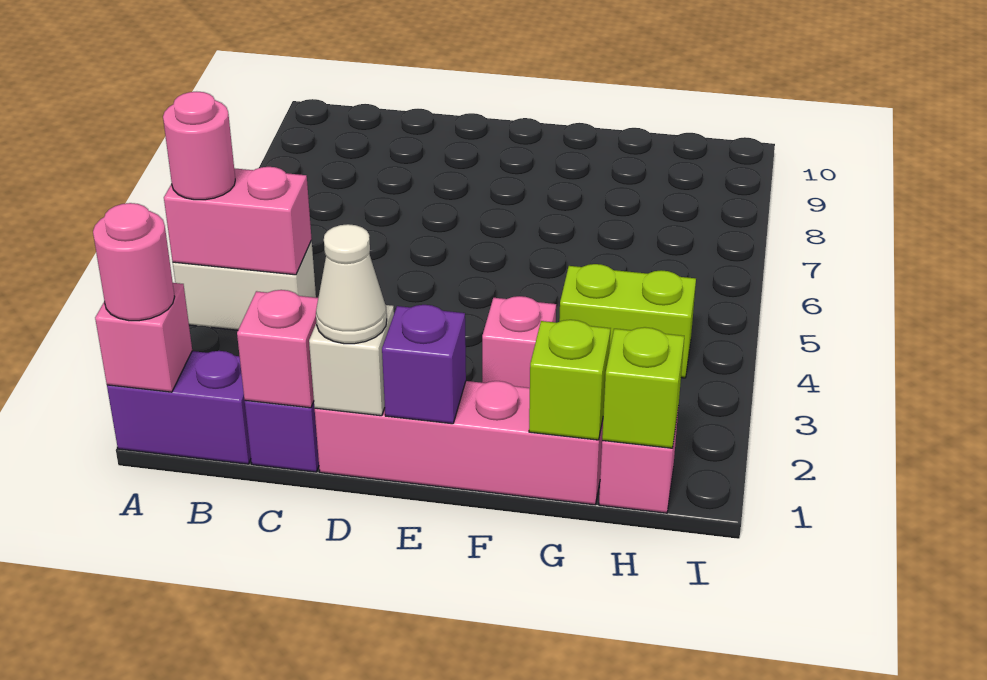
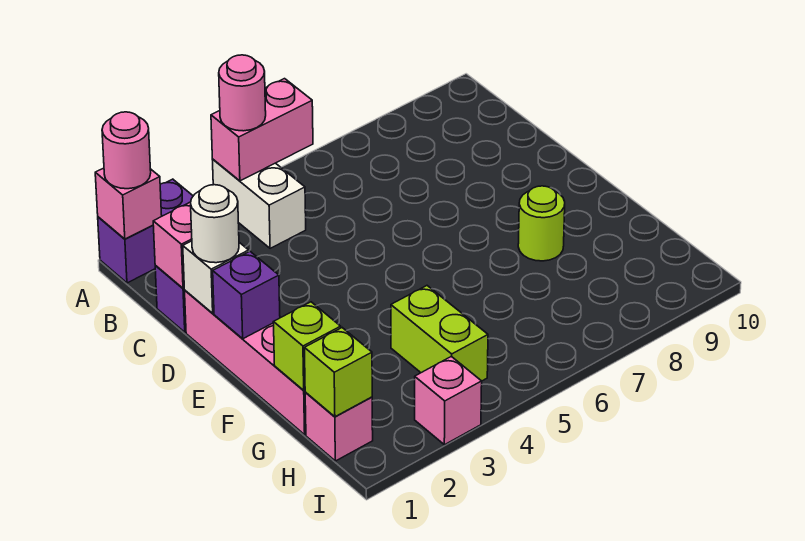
purple brick A1:B1 level 1 -> purple brick A1:A2 level 1
pink brick A4:B4 level 2 -> pink brick A4:A5 level 2
white cone D1 level 3 -> white round brick D1 level 3
pink brick F3 level 1 -> pink brick I3 level 1
none -> lime round brick F8 level 1

